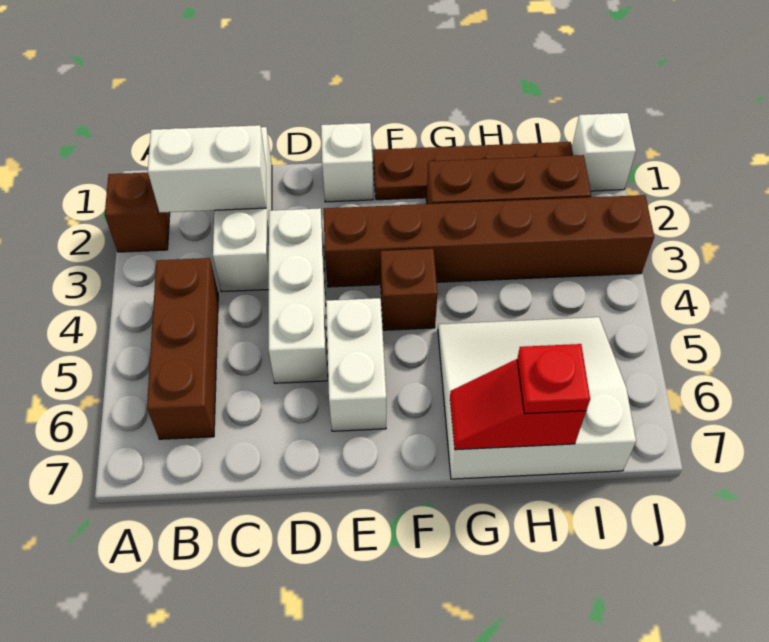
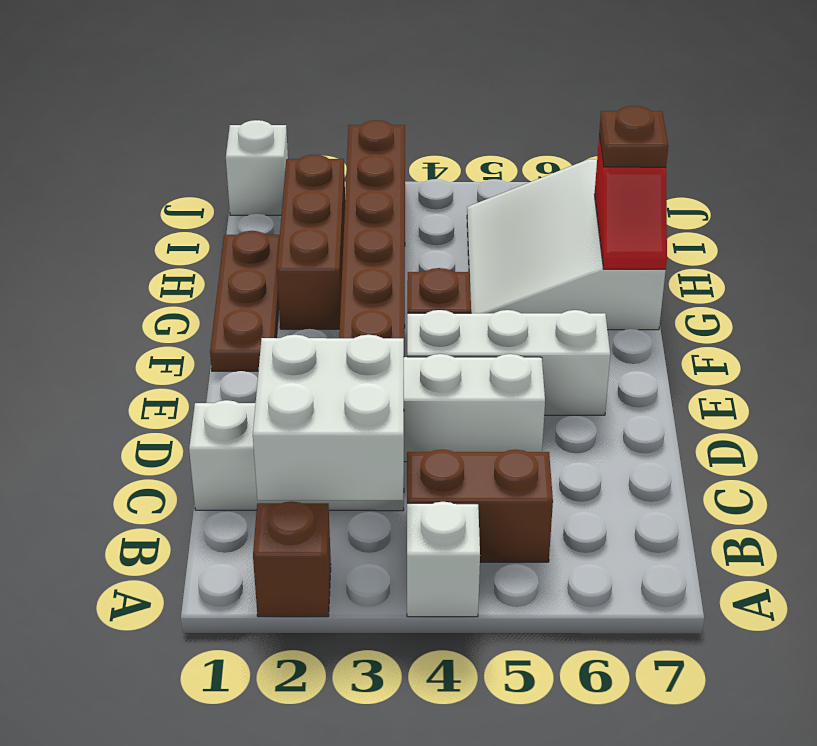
white brick B2:C2 level 2 -> white brick B2:C3 level 2
brown brick B4:B6 level 1 -> brown brick B4:B5 level 1
white brick E1 level 1 -> white brick A4 level 1
white brick E5:E6 level 1 -> white brick E4:E6 level 1
brown plate F1:I1 level 1 -> brown plate F1:H1 level 1
red plate H7 level 3 -> brown plate H7 level 3

